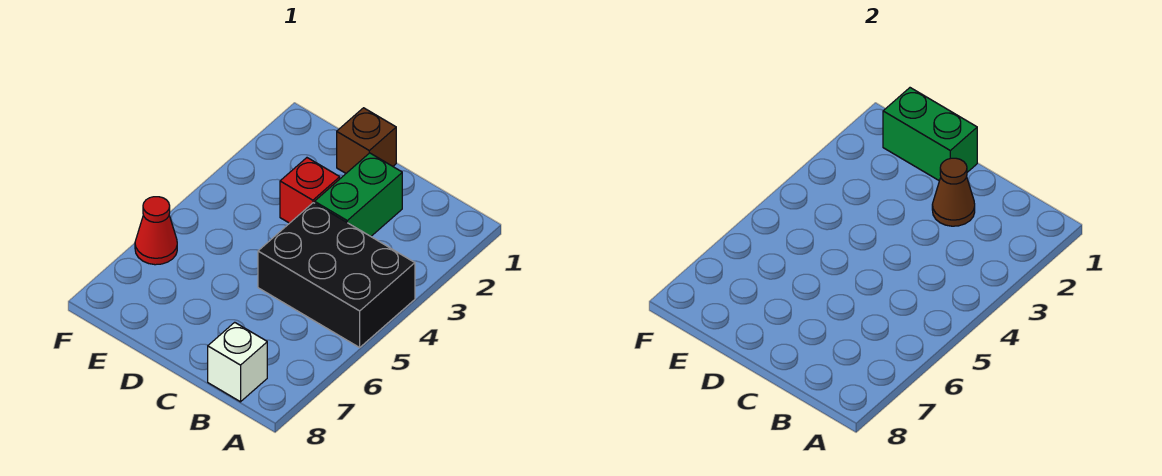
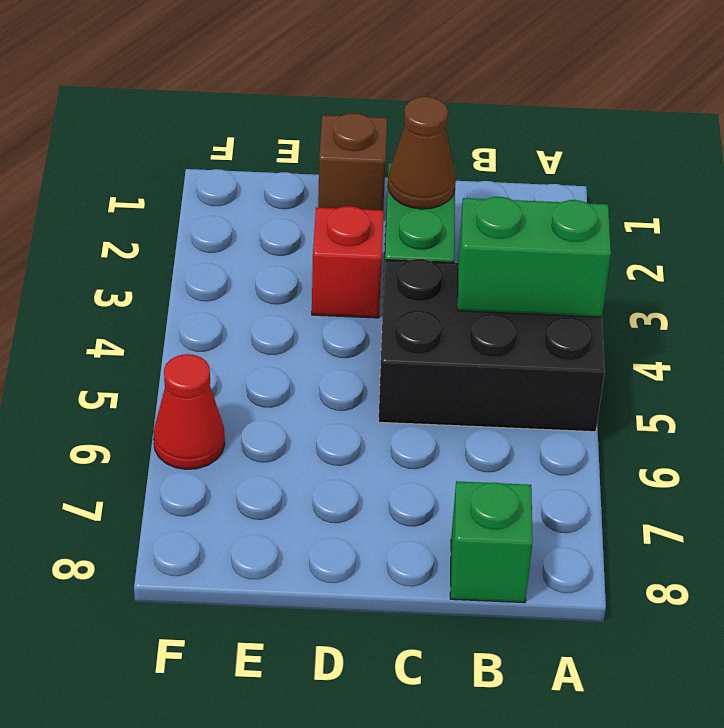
white brick B8 level 1 -> green brick B8 level 1
green brick D1:E1 level 2 -> green brick A4:B4 level 2

